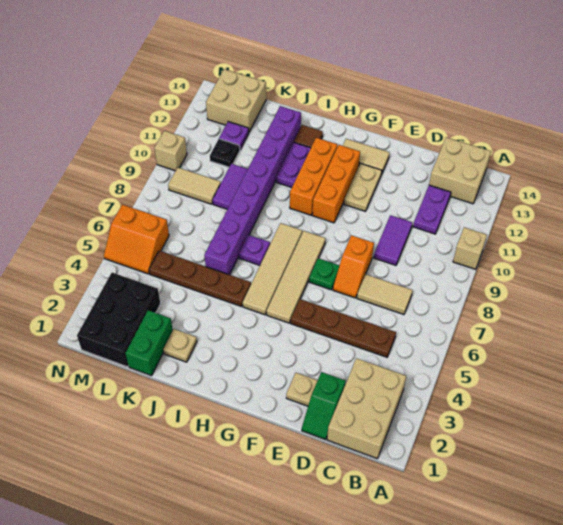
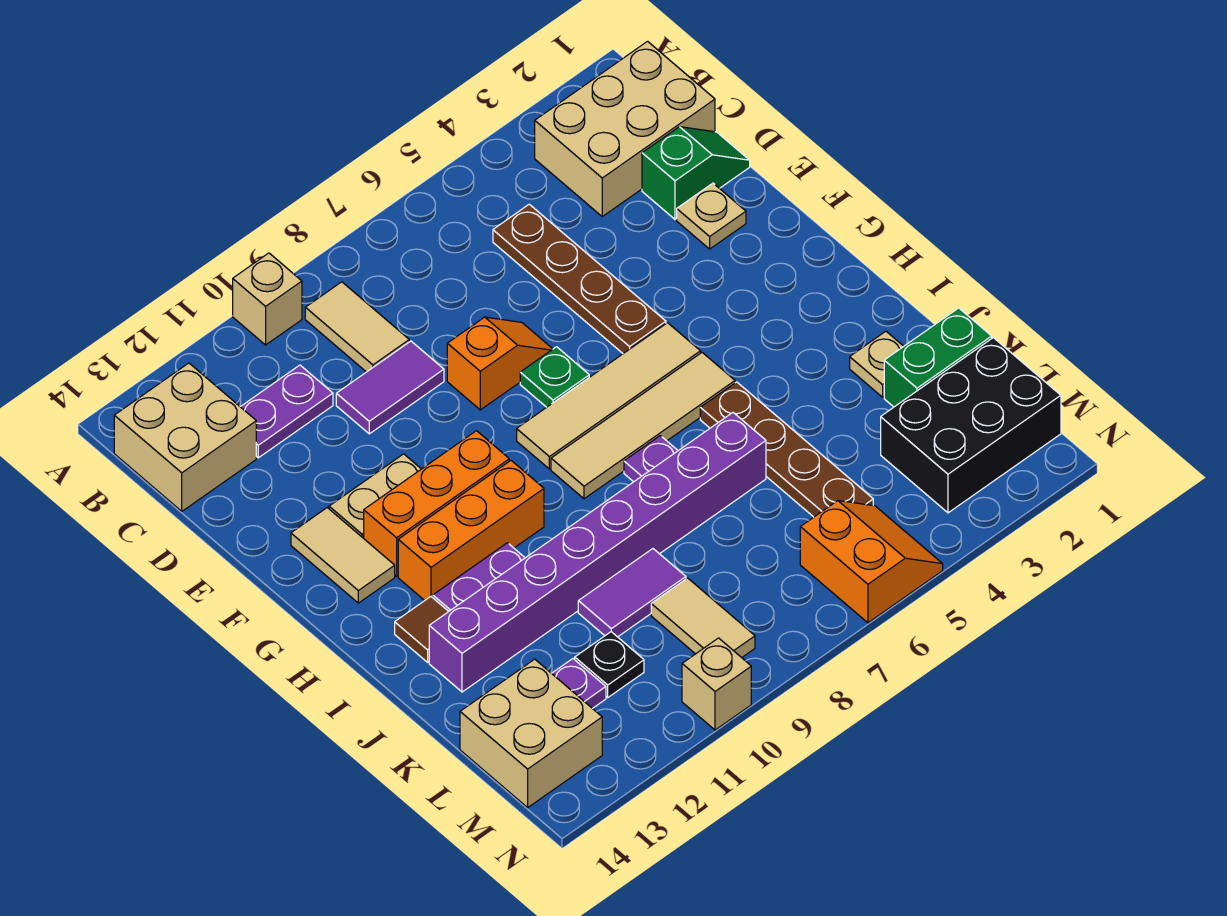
tan tile C7:D7 level 1 -> tan tile B9:C9 level 1

